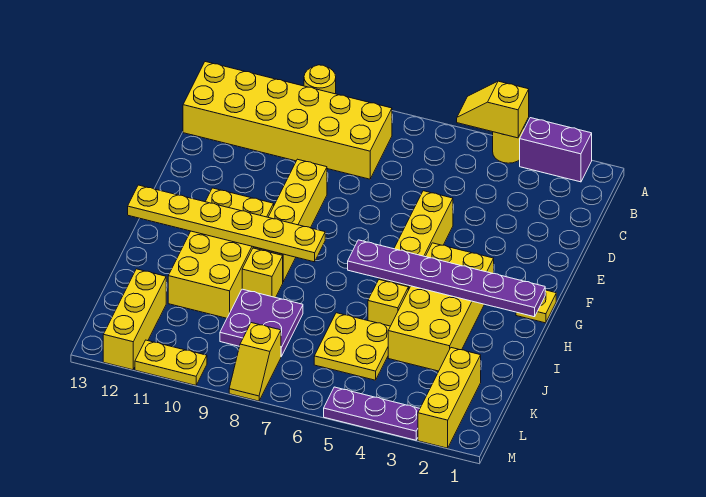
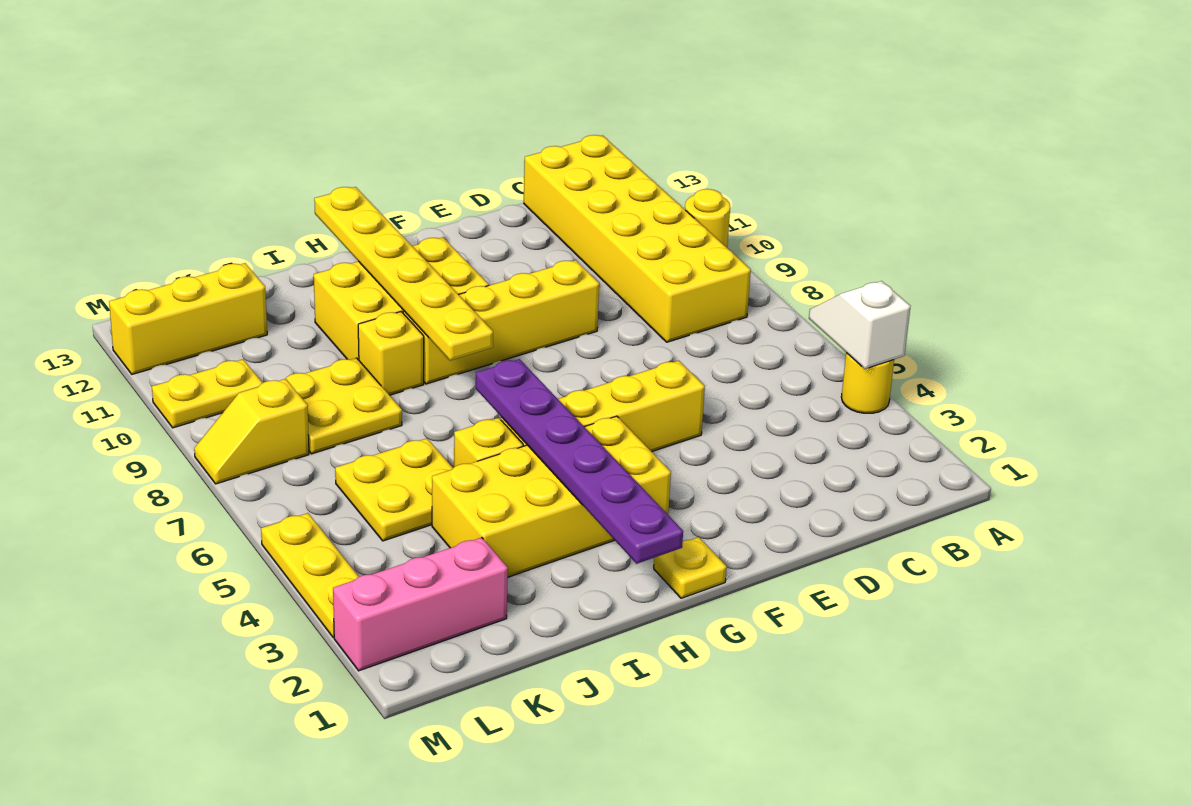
purple brick A2:A3 level 1 -> none
yellow slope A4:A5 level 2 top 4 -> white slope A4:A5 level 2 top 4
yellow brick G10:J11 level 1 -> yellow brick G10:I11 level 1
purple plate J8:K9 level 1 -> yellow plate J8:K9 level 1
yellow brick K2:M2 level 1 -> pink brick K2:M2 level 1
purple plate M3:M5 level 1 -> yellow plate M3:M5 level 1
yellow plate M10:M11 level 1 -> yellow plate L10:M10 level 1

